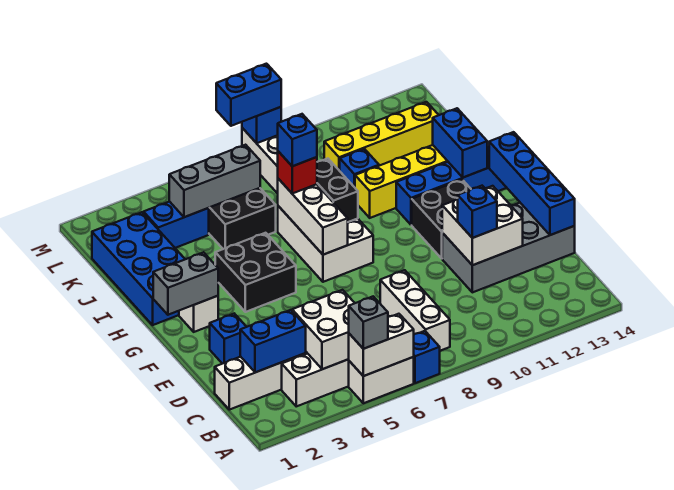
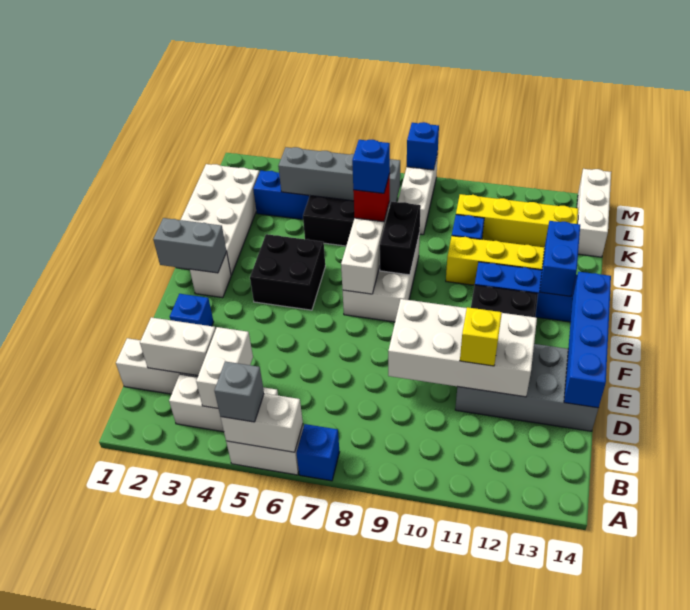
white brick B4:C5 level 2 -> white brick B4:C4 level 2
white brick B8:D8 level 1 -> white brick K14:M14 level 1
blue brick C2:C3 level 2 -> white brick C2:C3 level 2
white brick D11:E12 level 2 -> white brick D9:E12 level 2
blue brick D11 level 3 -> yellow brick D11 level 3
blue brick H1:K2 level 1 -> white brick H1:K2 level 1
grey brick K4:K6 level 2 -> grey brick K4:K7 level 2
blue brick M7:M8 level 3 -> none

